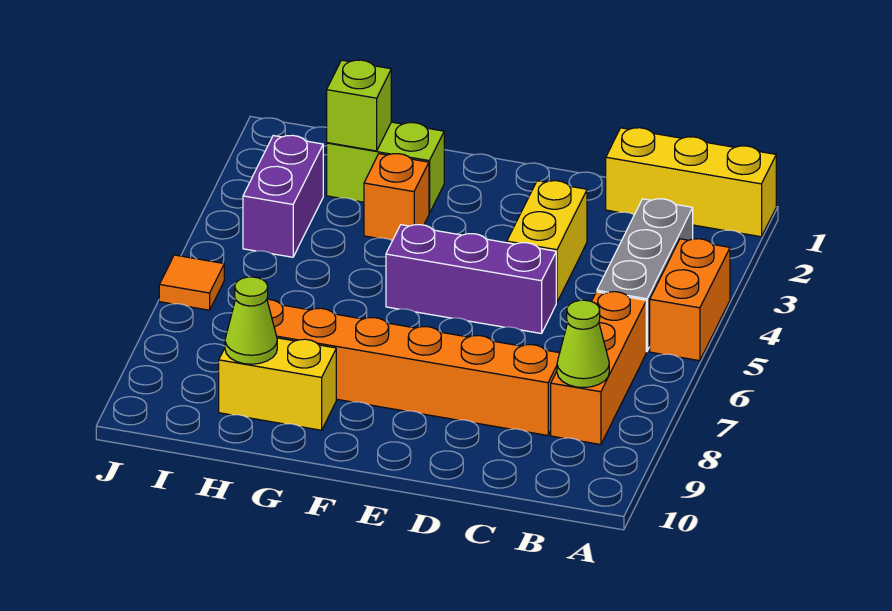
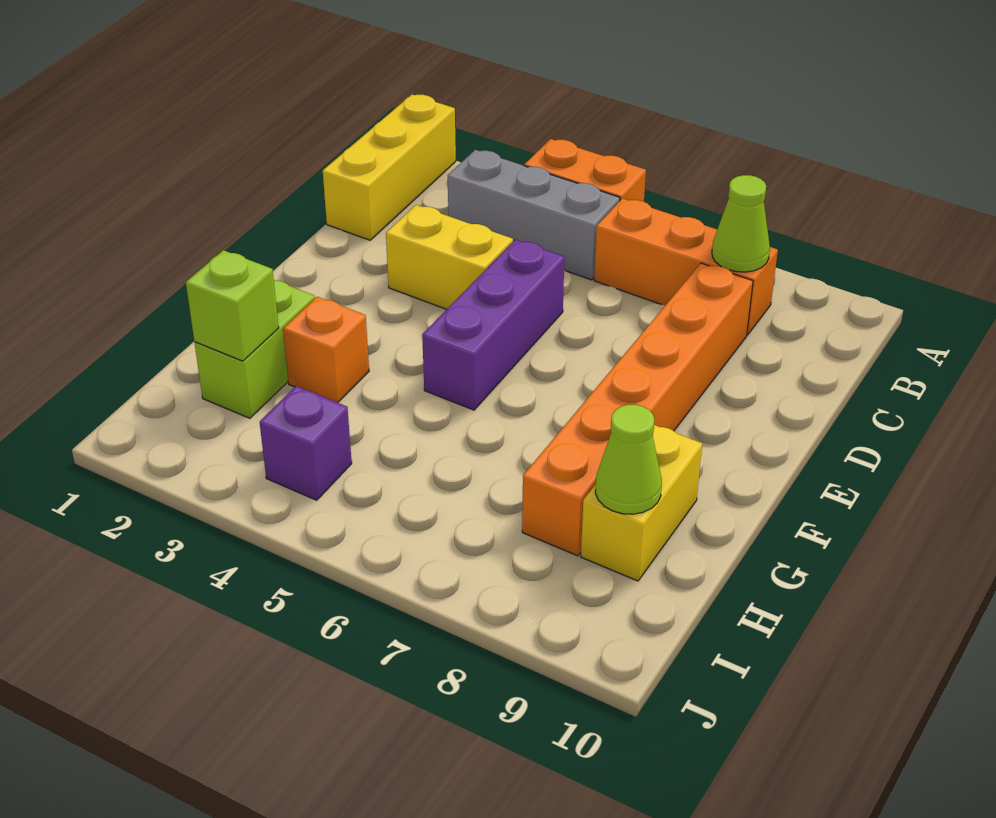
purple brick I3:I4 level 1 -> purple brick I4 level 1
orange tile J6 level 1 -> none

